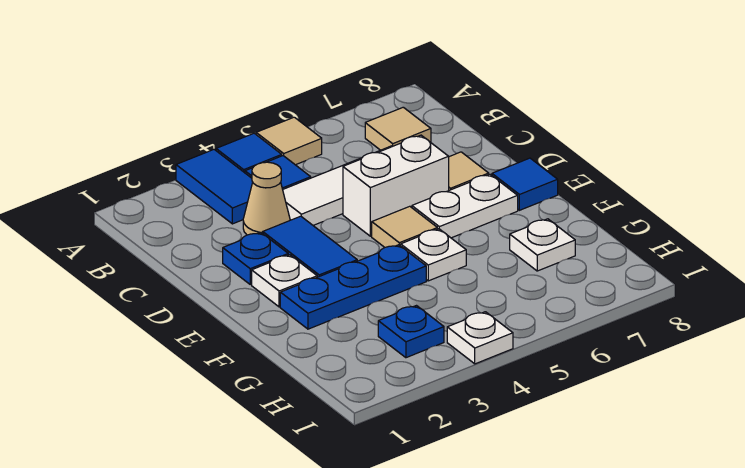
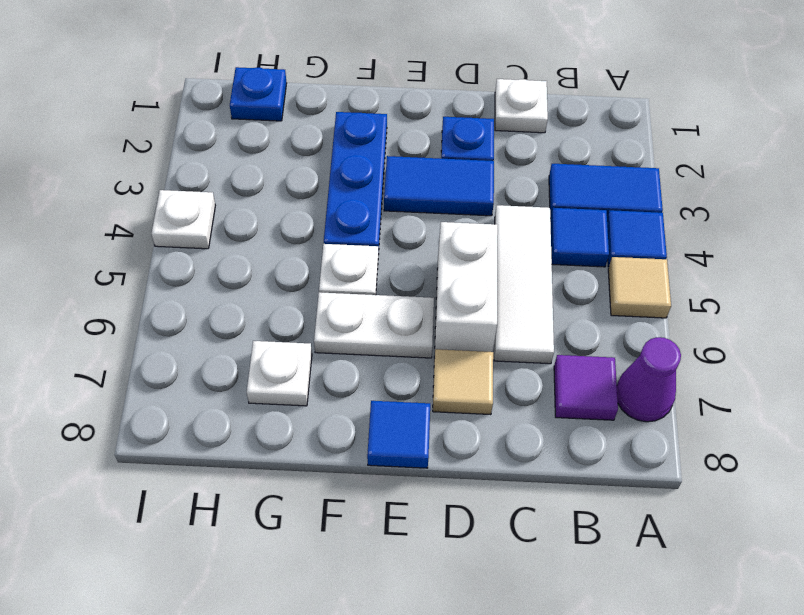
none -> purple cone A7 level 1
tan tile B7 level 1 -> purple tile B7 level 1
tan cone C3 level 1 -> none
white plate E2 level 1 -> white plate C1 level 1
tan tile E5 level 1 -> none
white plate E6:E7 level 1 -> white plate E6:F6 level 1
blue plate H3 level 1 -> blue plate H1 level 1

